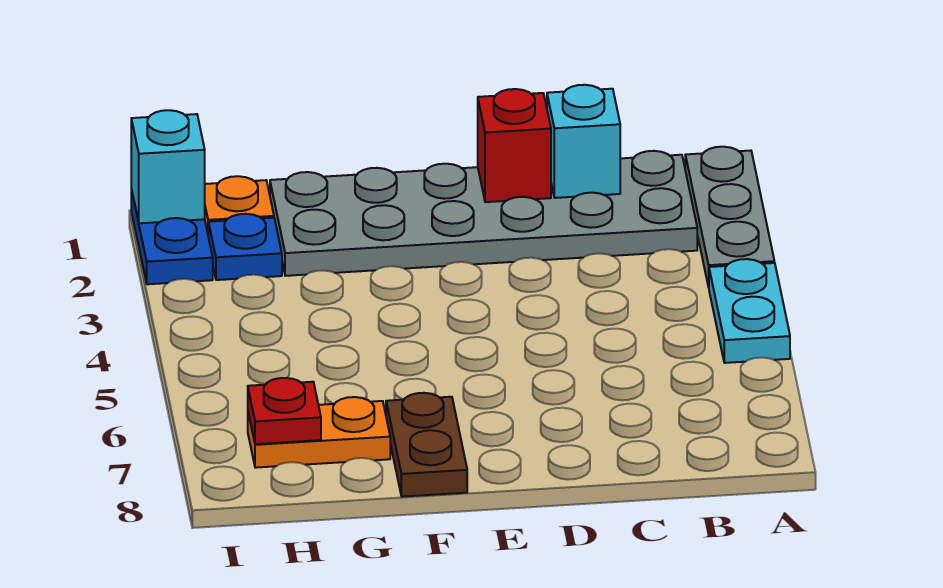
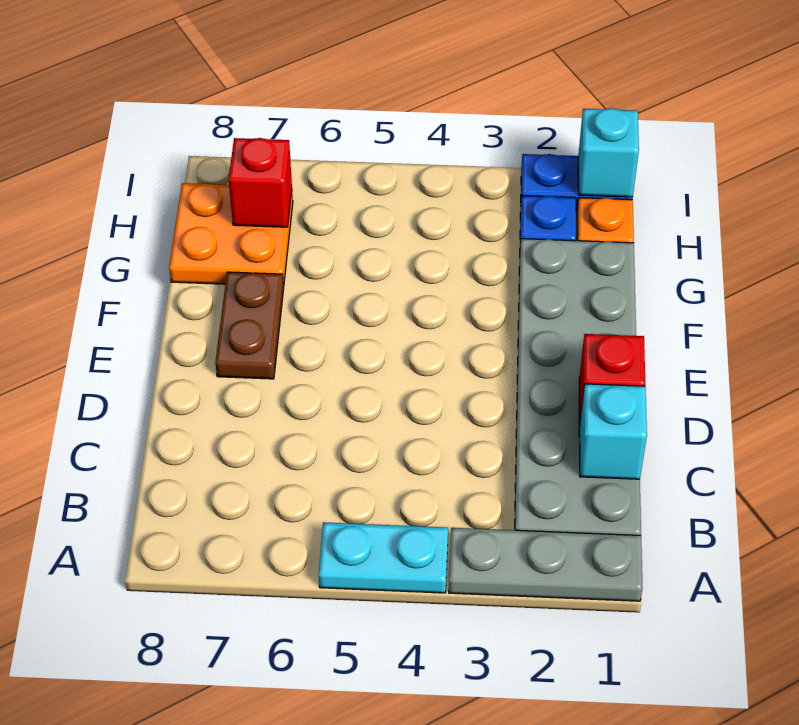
brown plate F7:F8 level 1 -> brown plate E7:F7 level 1
orange plate G7:H7 level 1 -> orange plate G7:H8 level 1
red plate H7 level 2 -> red brick H7 level 2

